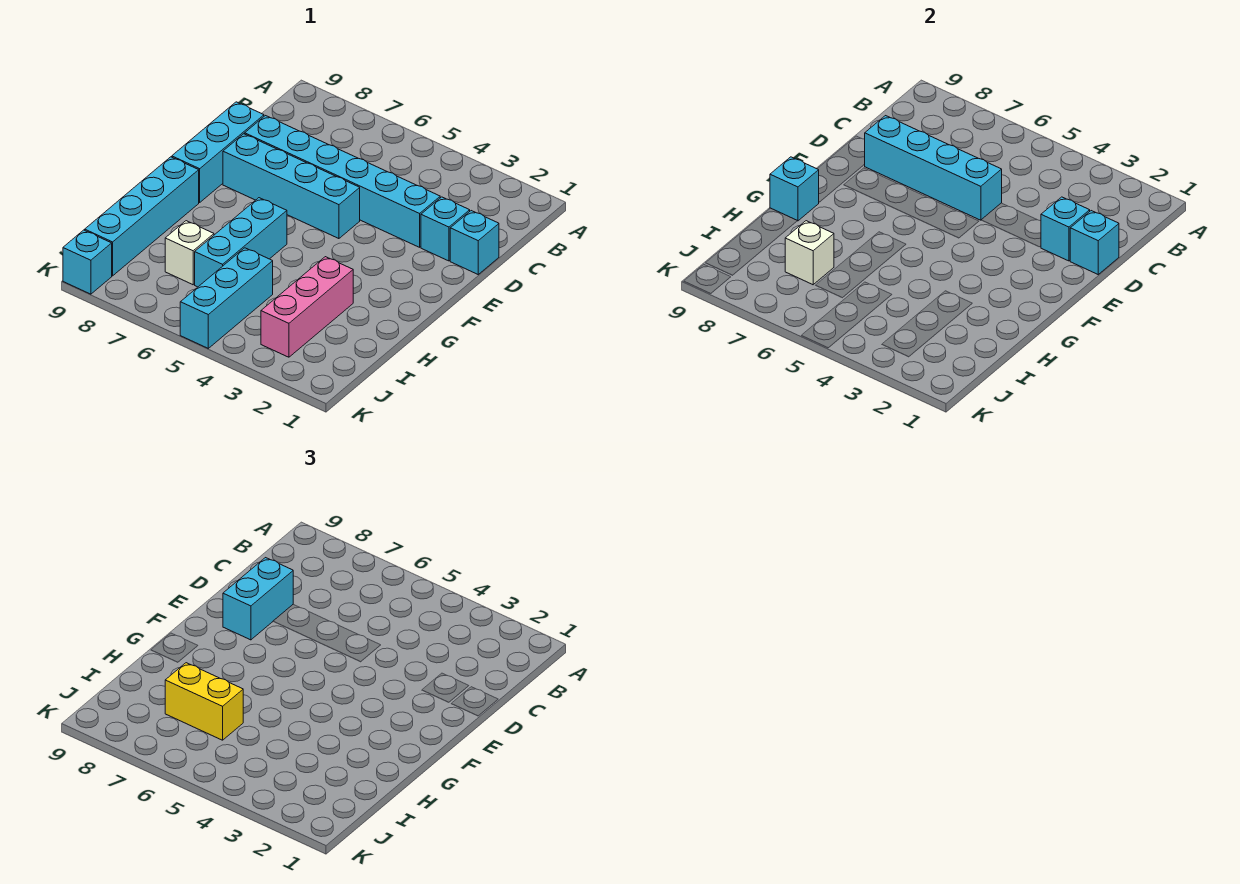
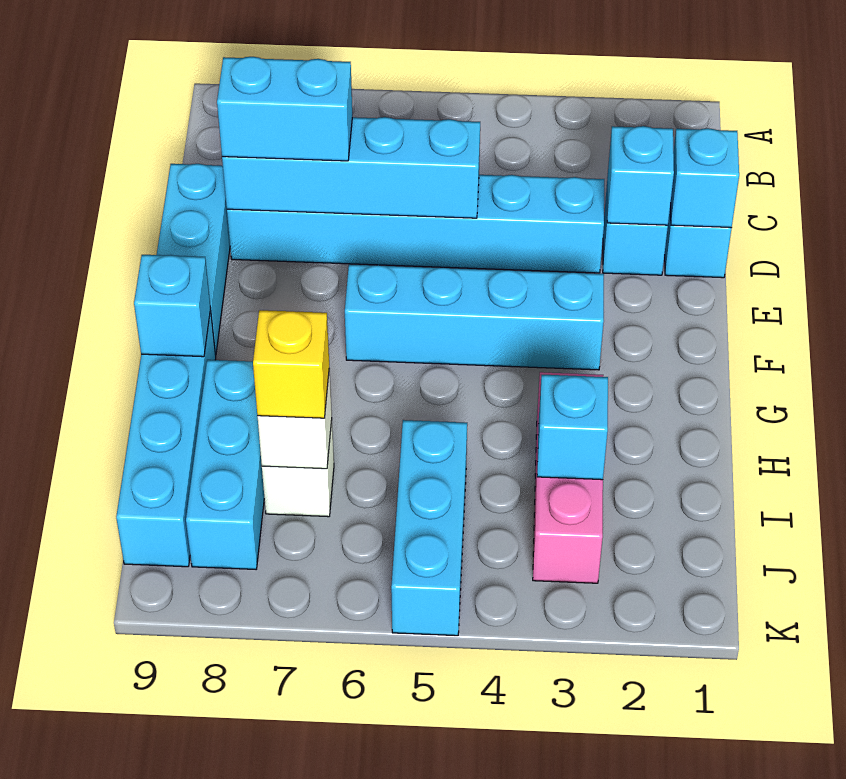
cyan brick D8:E8 level 3 -> cyan brick D7:D8 level 3
cyan brick E5:E8 level 1 -> cyan brick F3:F6 level 1
cyan brick G6:I6 level 1 -> cyan brick H8:J8 level 1
yellow brick I6:I7 level 3 -> yellow brick I7 level 3
cyan brick K9 level 1 -> cyan brick I3 level 2

